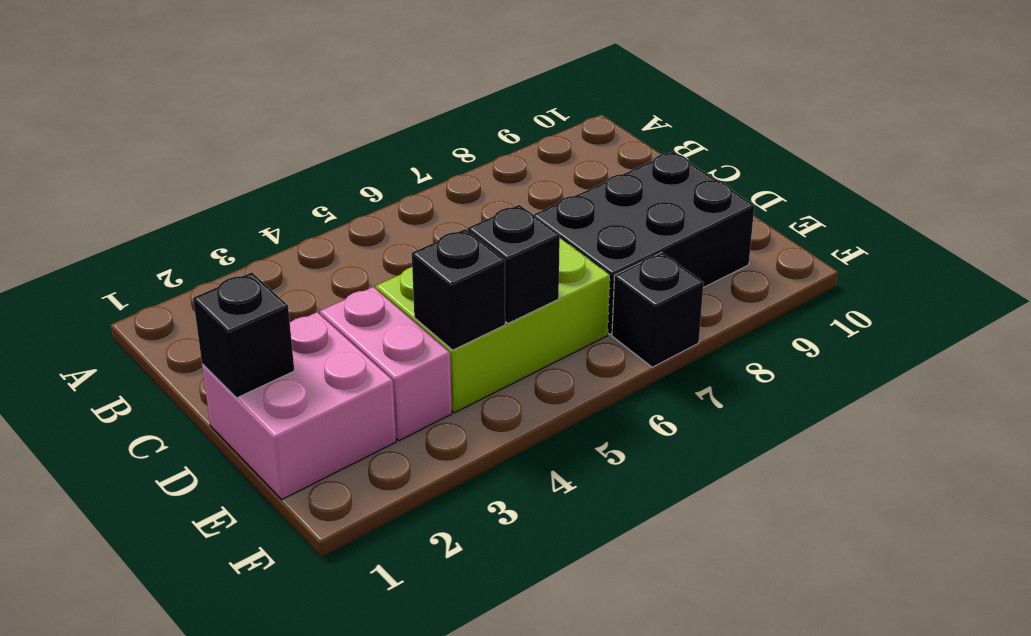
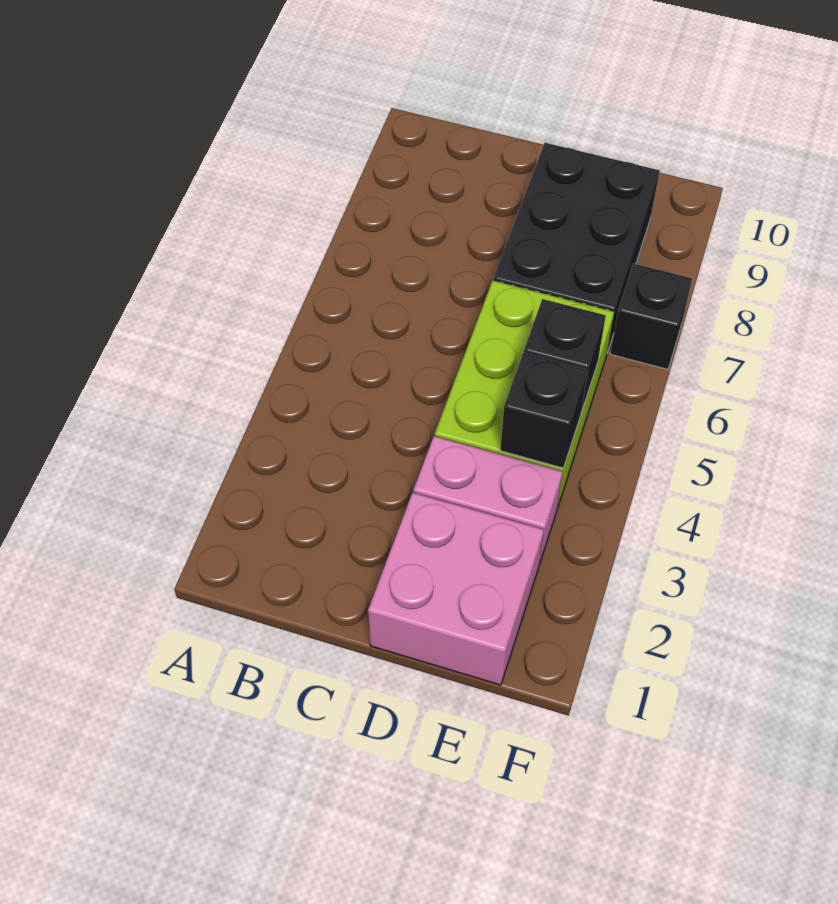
black brick D1 level 2 -> none

